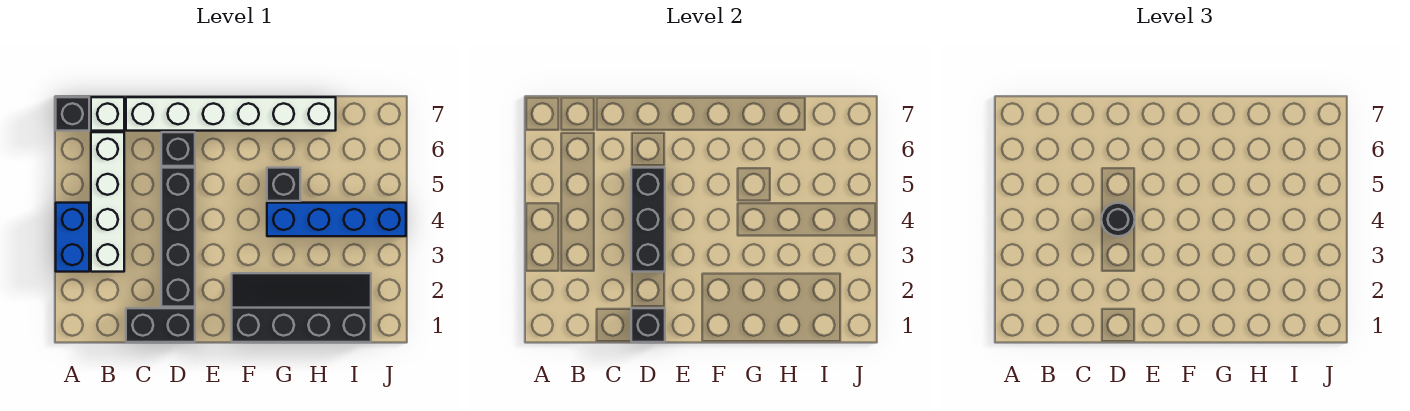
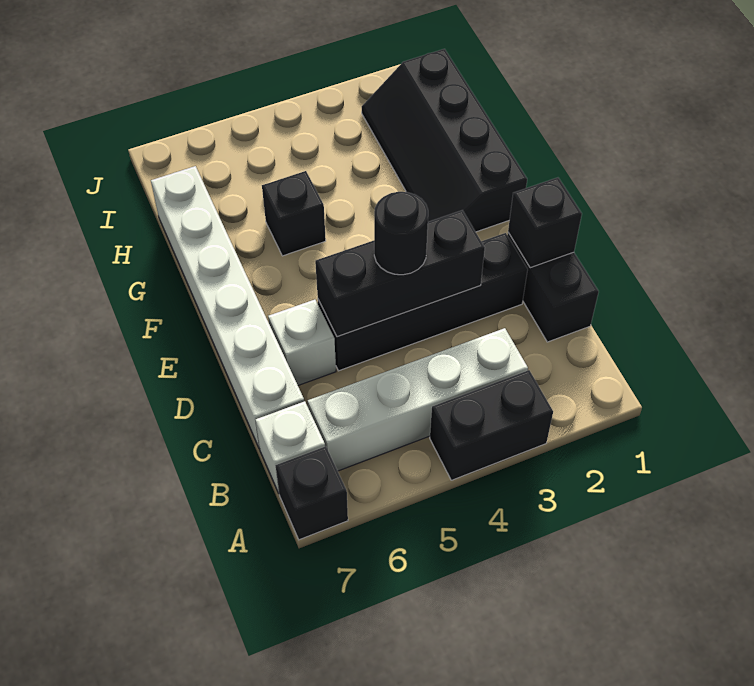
blue brick A3:A4 level 1 -> black brick A3:A4 level 1
black brick D6 level 1 -> white brick D6 level 1
blue brick G4:J4 level 1 -> none

